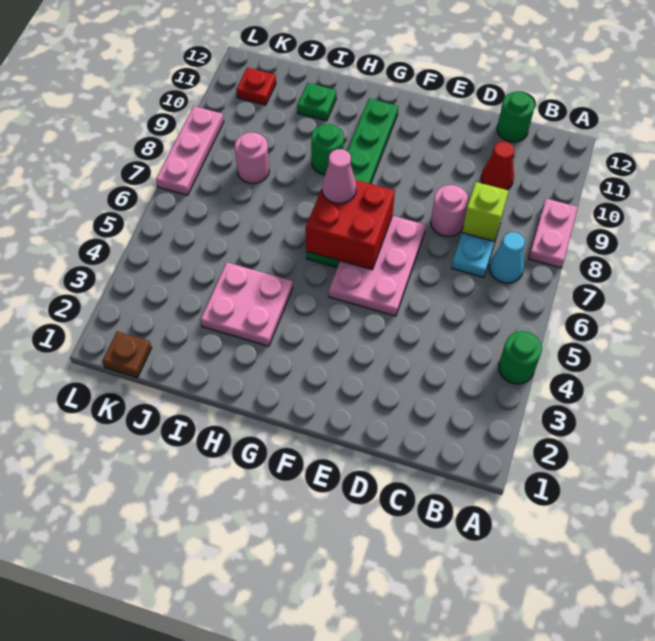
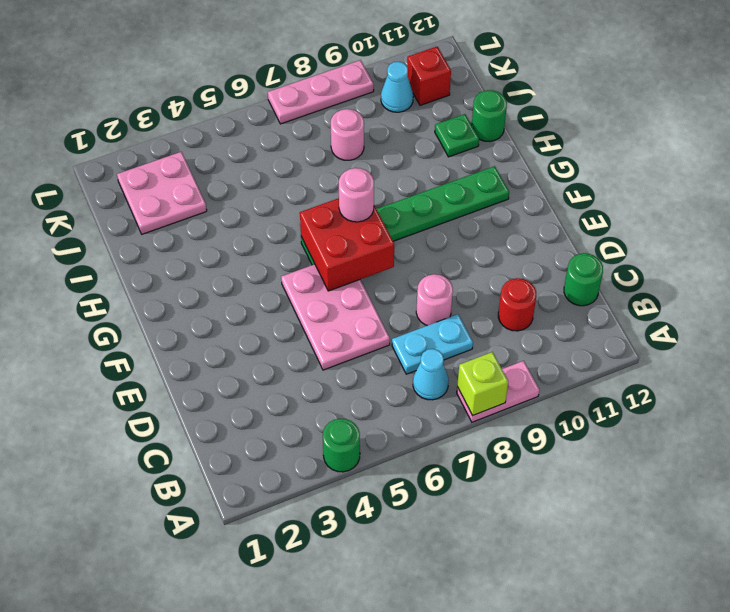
lime brick C8 level 2 -> lime brick A8 level 2
red cone C10 level 1 -> red round brick C10 level 1
pink plate E5:F7 level 1 -> pink plate D5:F6 level 1
pink cone G7 level 3 -> pink round brick G7 level 3
pink plate H3:I4 level 1 -> pink plate J2:K3 level 1
green round brick H9 level 1 -> green round brick I12 level 1
brown plate K1 level 1 -> none
none -> cyan cone K10 level 1
red plate K11 level 1 -> red brick K11 level 1

